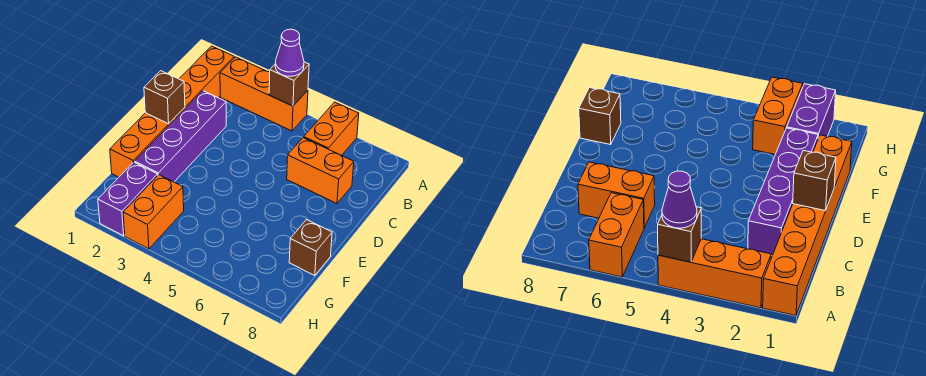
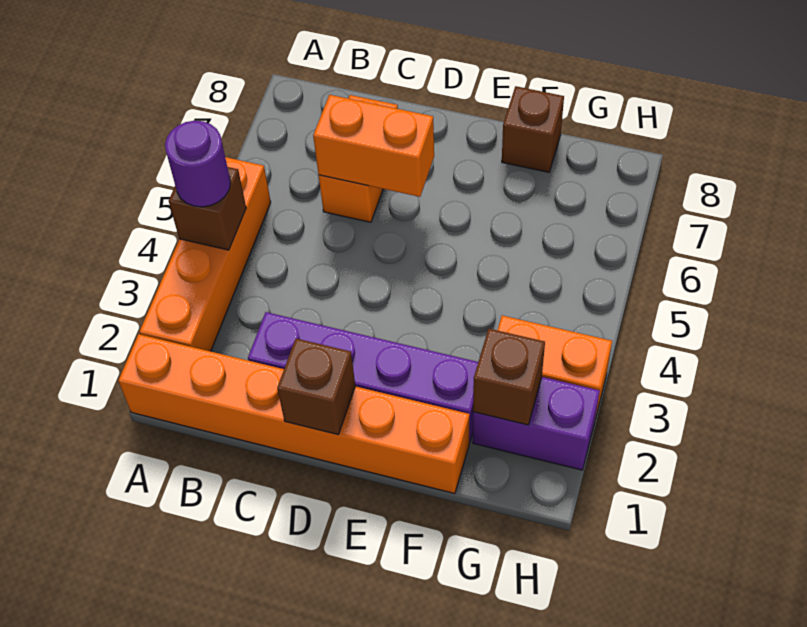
orange brick A2:A4 level 1 -> orange brick A2:A5 level 1
purple cone A4 level 3 -> purple round brick A4 level 3
orange brick A6:B6 level 1 -> orange brick C6:D6 level 2
none -> brown brick G2 level 2

